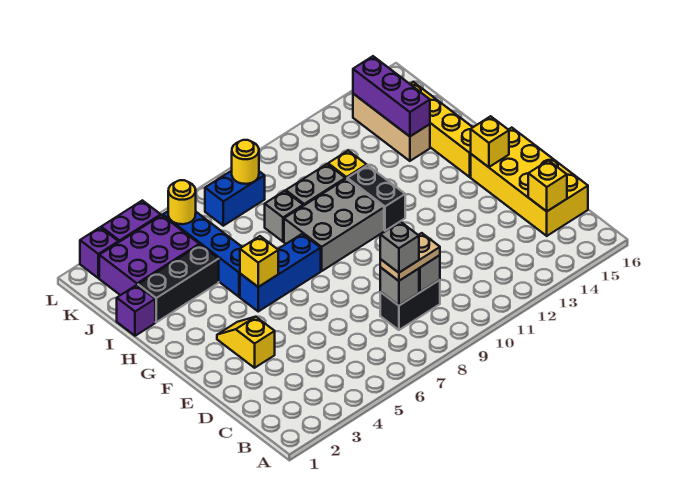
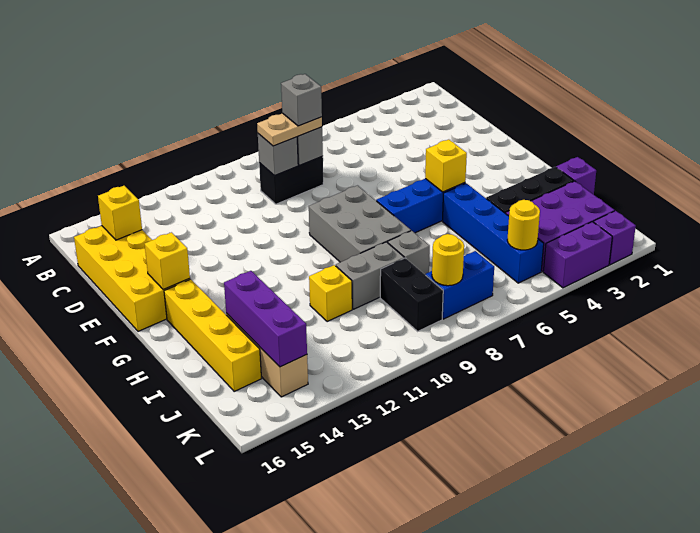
yellow slope E3:F3 level 1 top E -> none
grey brick G8:H10 level 1 -> grey brick F8:H9 level 1
black brick G11:H11 level 1 -> black brick J9:K9 level 1

